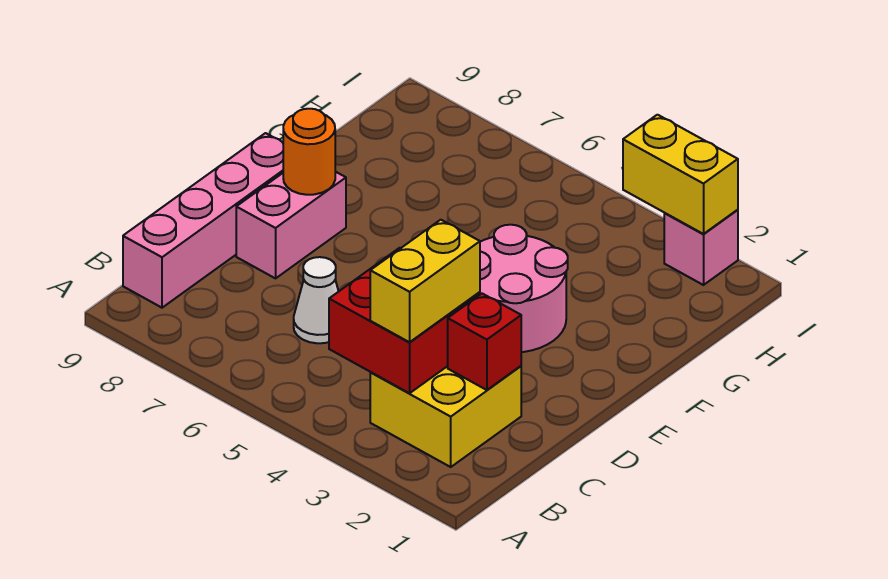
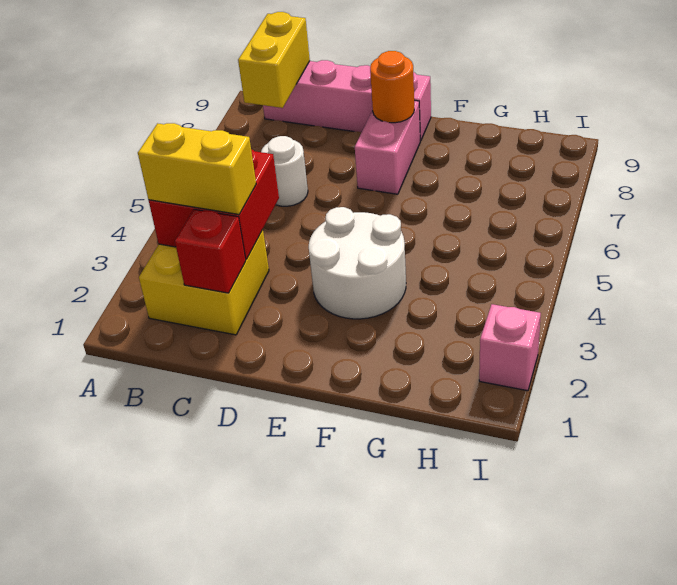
white cone C6 level 1 -> white round brick C6 level 1
pink brick D8:E8 level 1 -> pink brick E7:E8 level 1
pink round brick E3:F4 level 1 -> white round brick E3:F4 level 1
yellow brick I2:I3 level 2 -> yellow brick B8:B9 level 2

